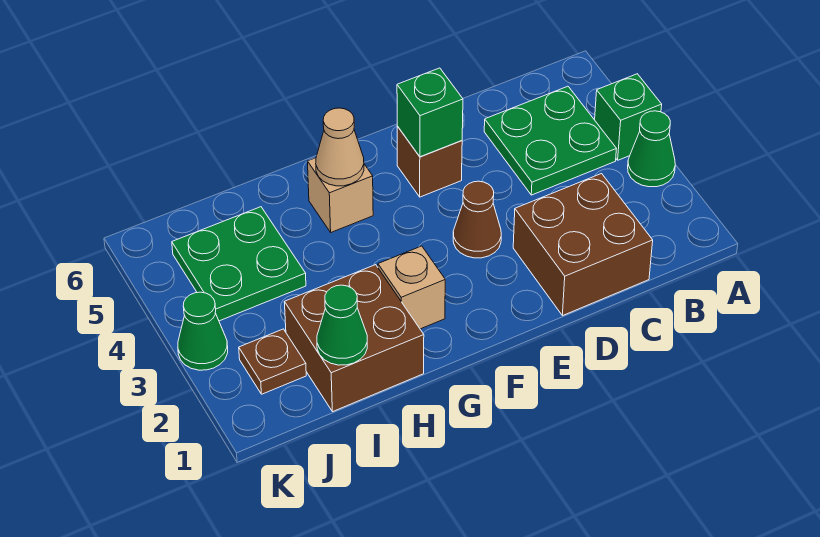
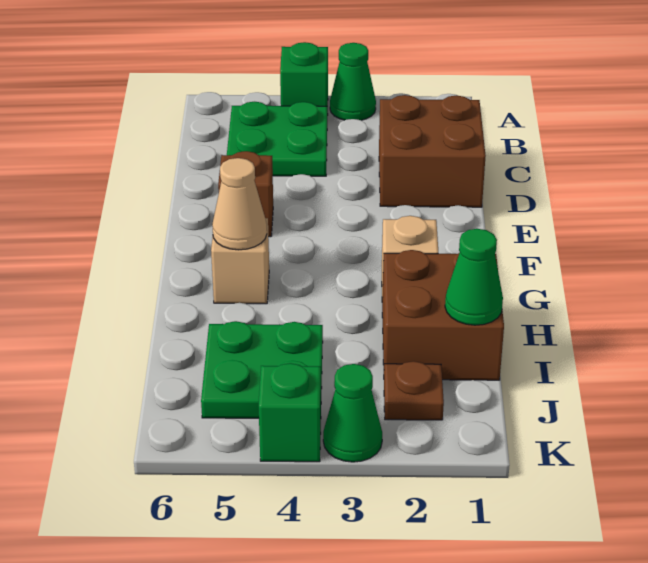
brown cone E3 level 1 -> none
green brick E5 level 2 -> green brick K4 level 1

